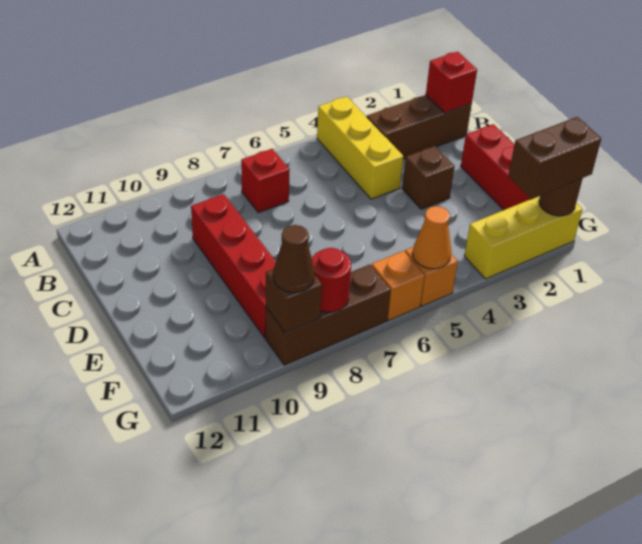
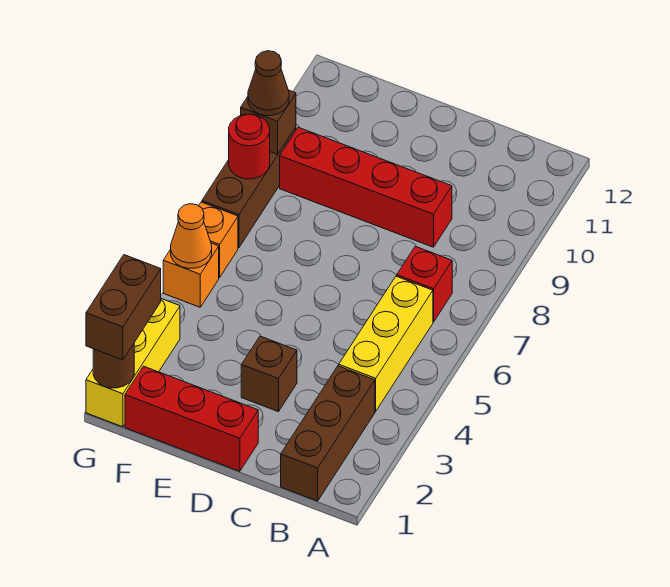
yellow brick A4:C4 level 1 -> yellow brick B4:B6 level 1
red brick B1 level 2 -> none

